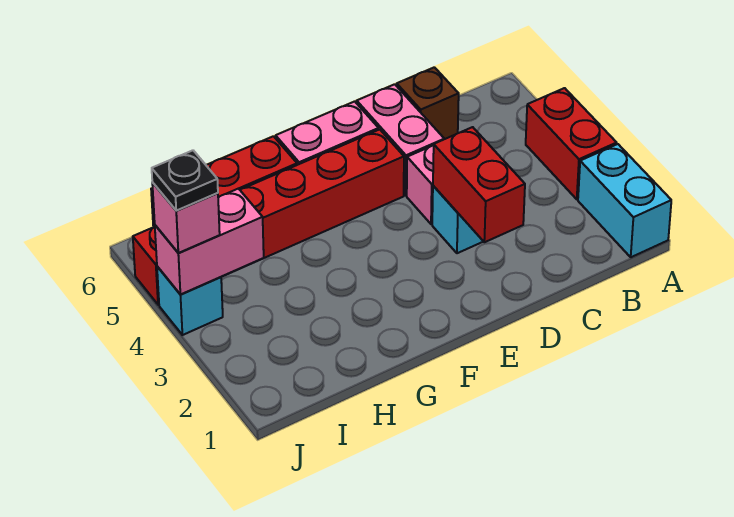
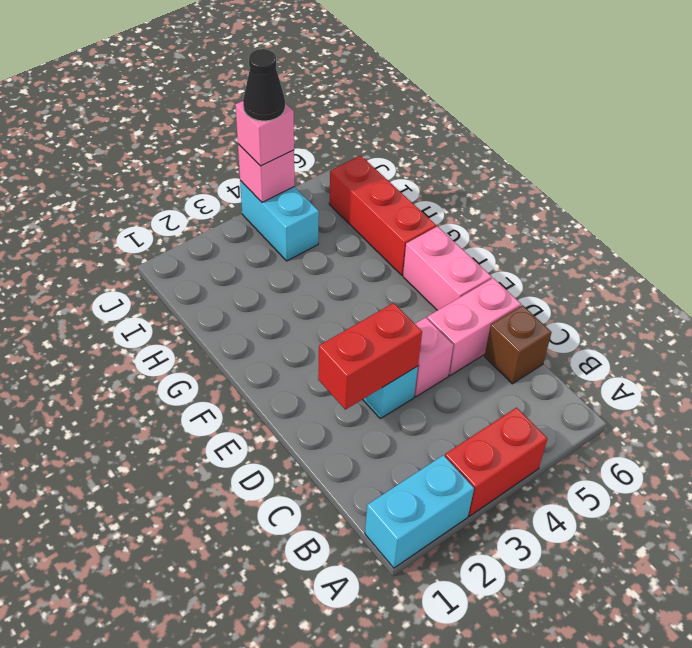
red brick E5:J5 level 1 -> none
pink brick I4:J4 level 2 -> pink brick J4 level 2
cyan brick J4 level 1 -> cyan brick I4:J4 level 1
black plate J4 level 4 -> black cone J4 level 4

